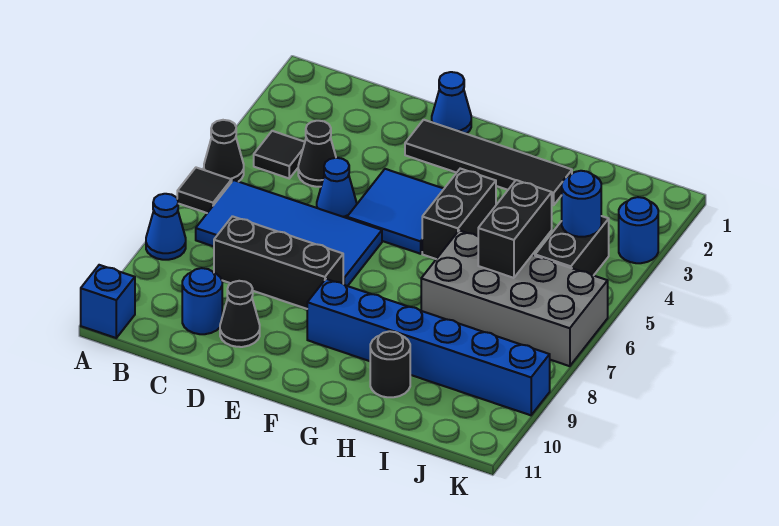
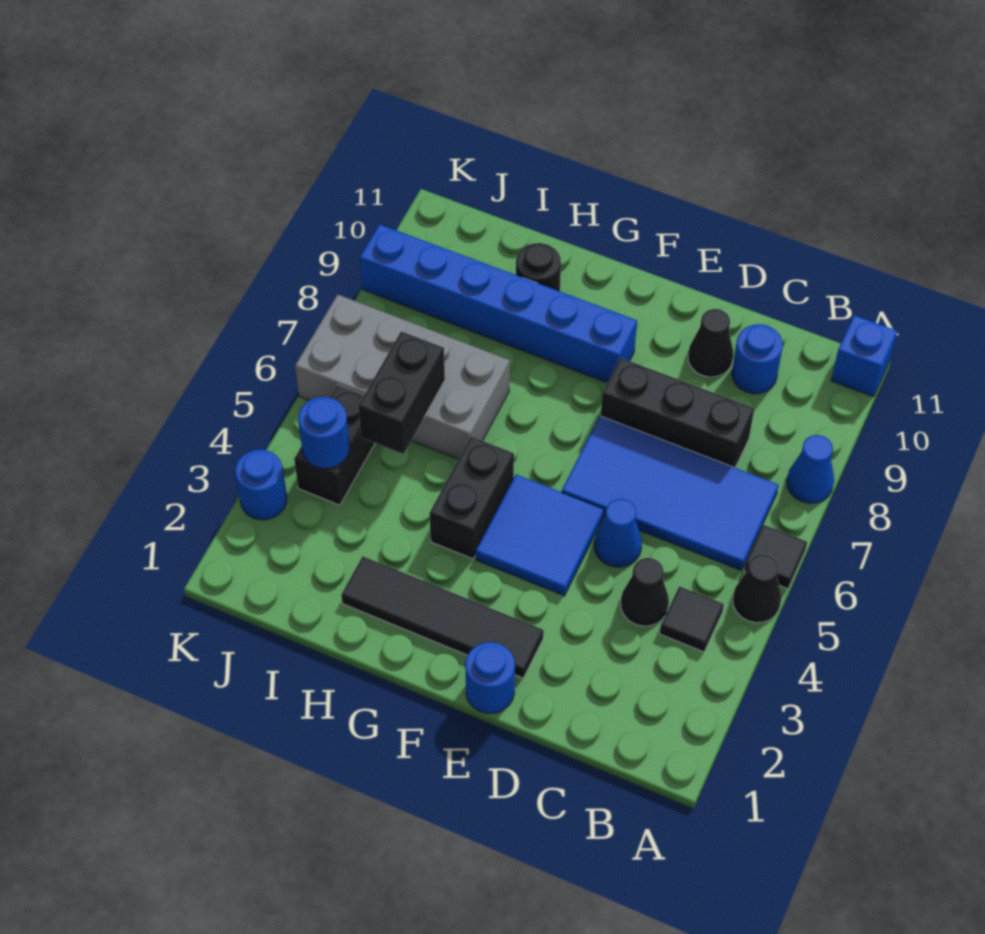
blue cone E1 level 1 -> blue round brick E1 level 1

